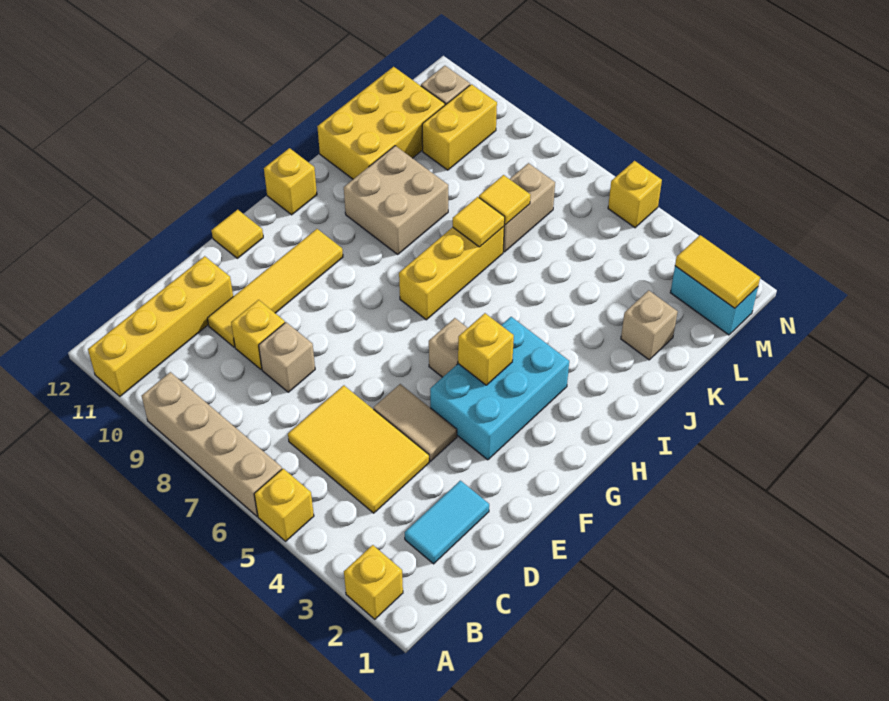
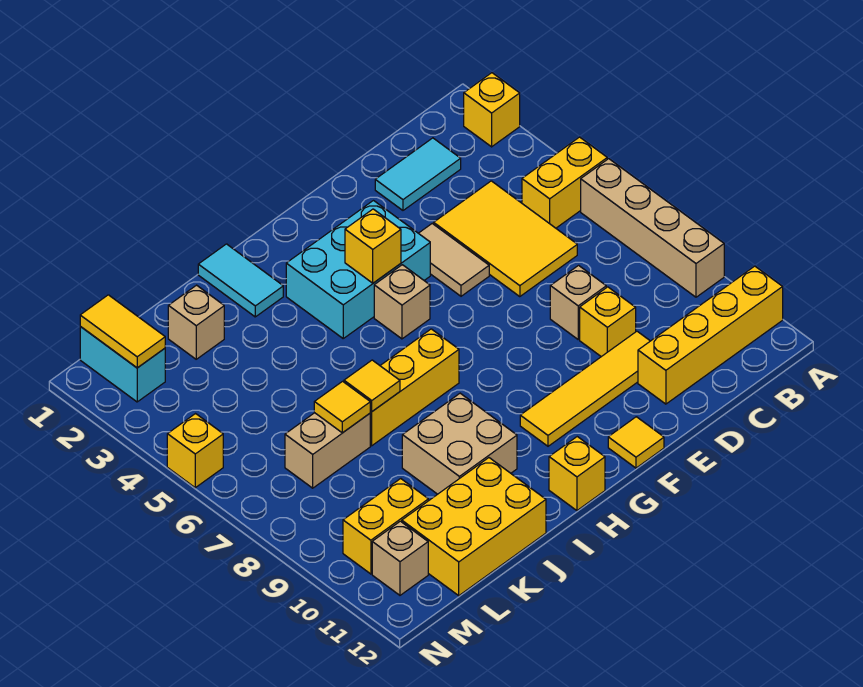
yellow brick A5 level 1 -> yellow brick A5:B5 level 1
none -> cyan tile I1:I2 level 1

